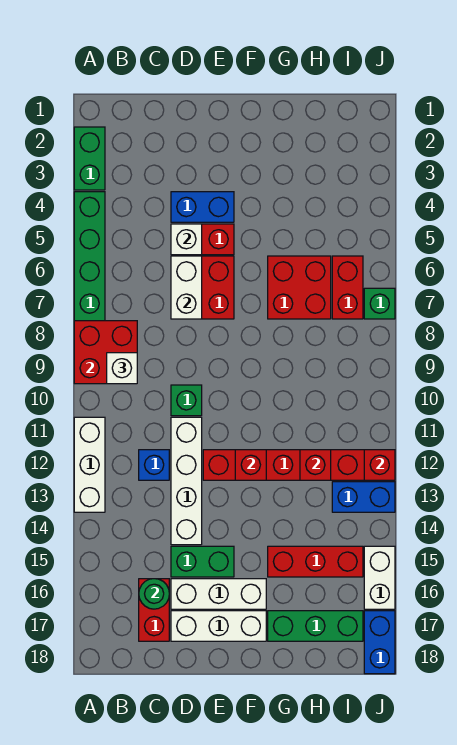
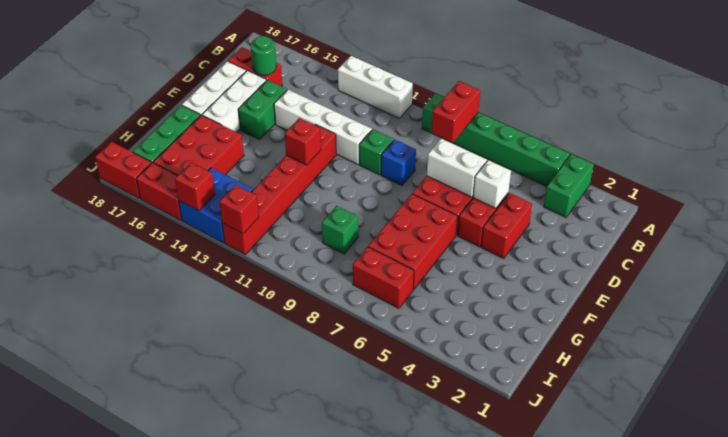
green brick A2:A3 level 1 -> green brick A3:B3 level 1
red brick A8:B9 level 2 -> red brick A8:B8 level 2
white brick B9 level 3 -> none
blue brick C12 level 1 -> blue brick D9 level 1
blue brick D4:E4 level 1 -> red brick D4:E4 level 1
red brick G6:H7 level 1 -> red brick F6:H7 level 1
red brick G15:I15 level 1 -> red brick G15:I16 level 1
red brick H12 level 2 -> red brick J14 level 2
blue brick I13:J13 level 1 -> blue brick I13:J14 level 1
green brick J7 level 1 -> green brick H9 level 1
white brick J15:J16 level 1 -> red brick J15:J16 level 1
blue brick J17:J18 level 1 -> red brick J17:J18 level 1

